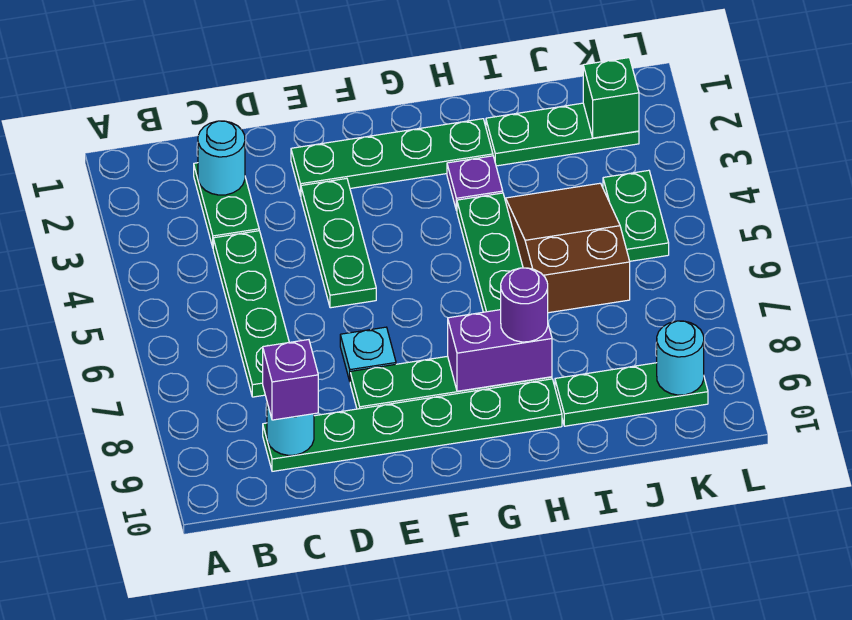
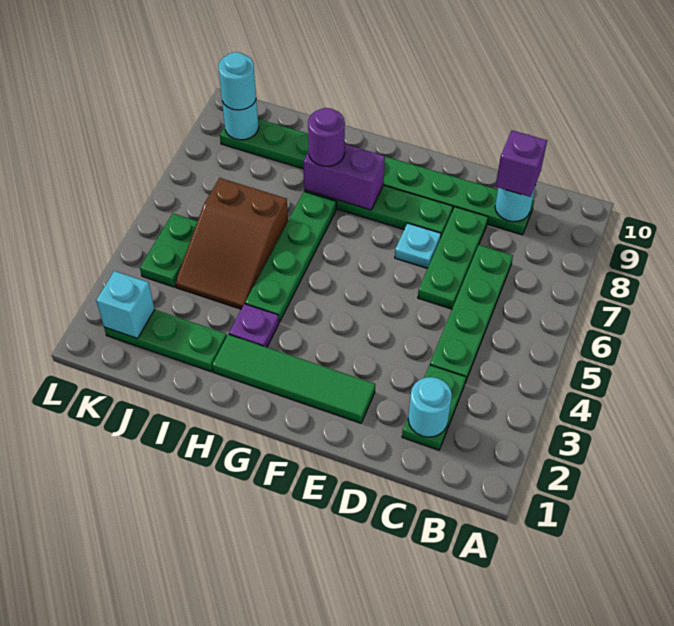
green plate E2:H2 level 1 -> green tile E2:H2 level 1
green plate E3:E5 level 1 -> green plate D6:D8 level 1
green brick K2 level 2 -> cyan brick K2 level 2
none -> cyan round brick K9 level 3

